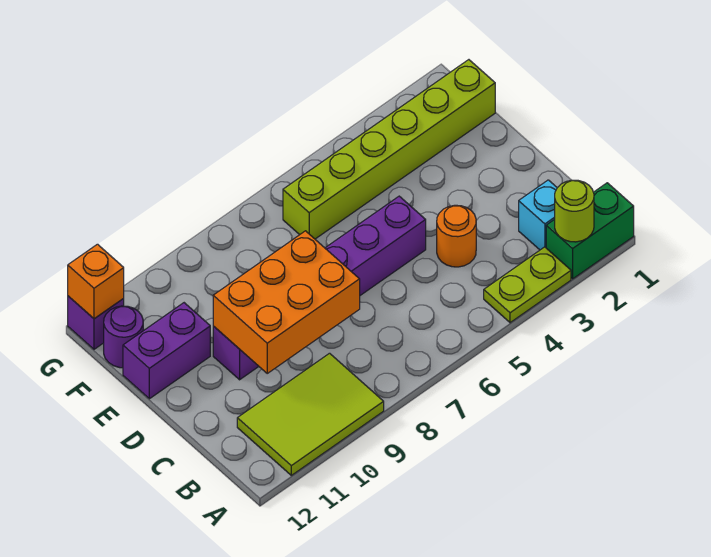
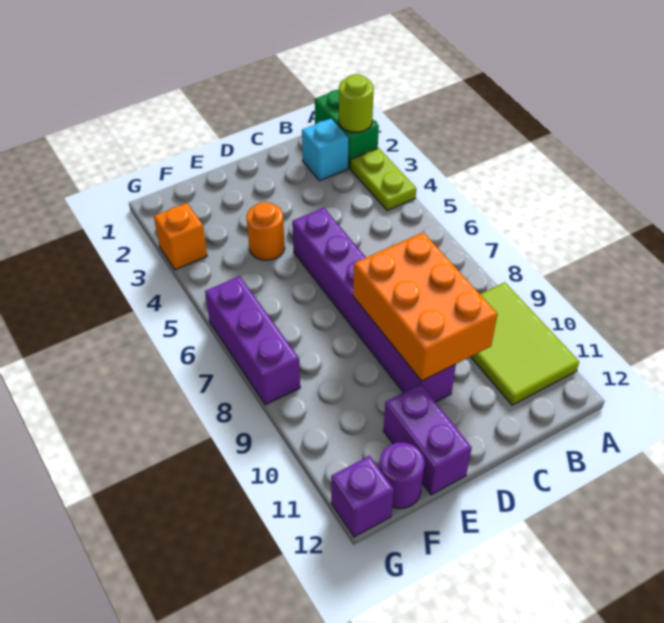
orange round brick C4 level 1 -> orange round brick E4 level 1
lime brick F1:F6 level 1 -> none
none -> purple brick G6:G8 level 1
orange brick G12 level 2 -> orange brick G3 level 1

